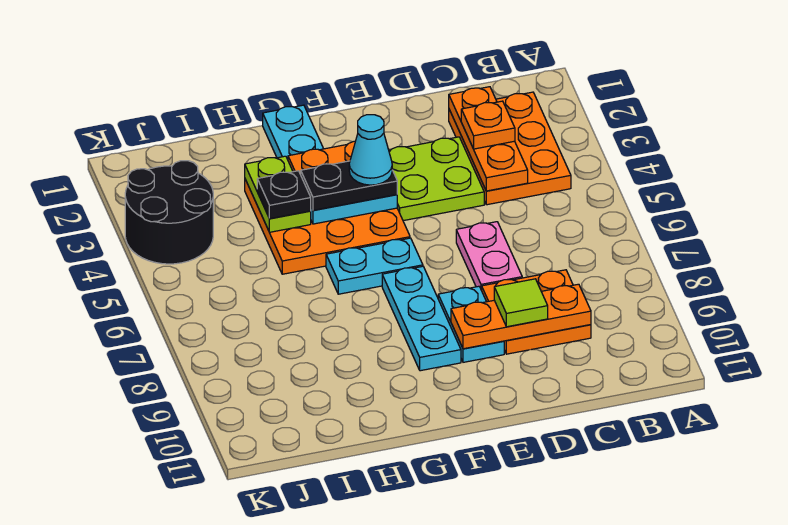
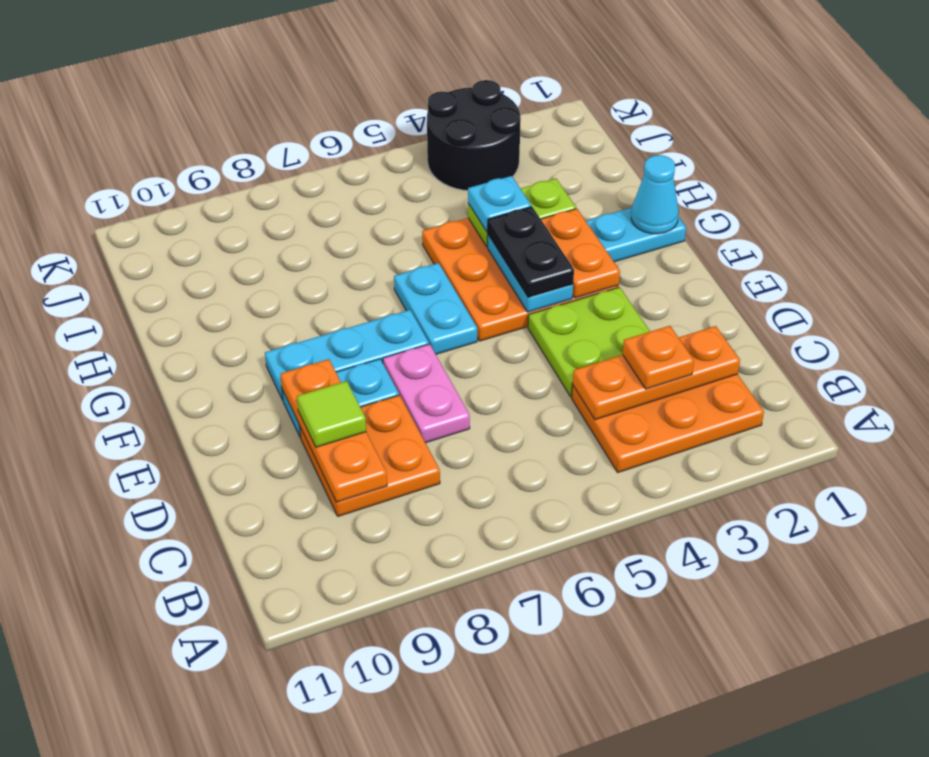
pink plate D6:D7 level 1 -> pink plate D7:E7 level 1
cyan cone F4 level 4 -> cyan cone G1 level 2
black plate H4 level 3 -> cyan plate H4 level 3

